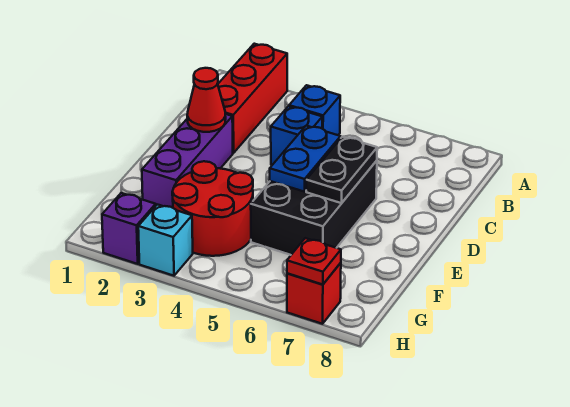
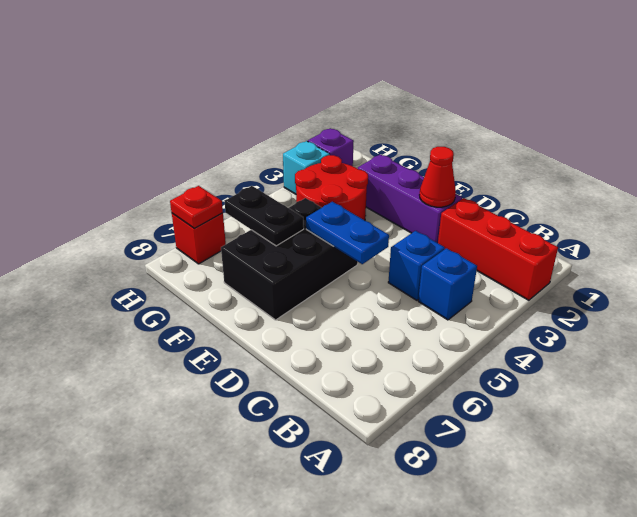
black brick D5:F6 level 1 -> black brick E5:F7 level 1
black plate D6:E6 level 2 -> black plate F6:G6 level 2

